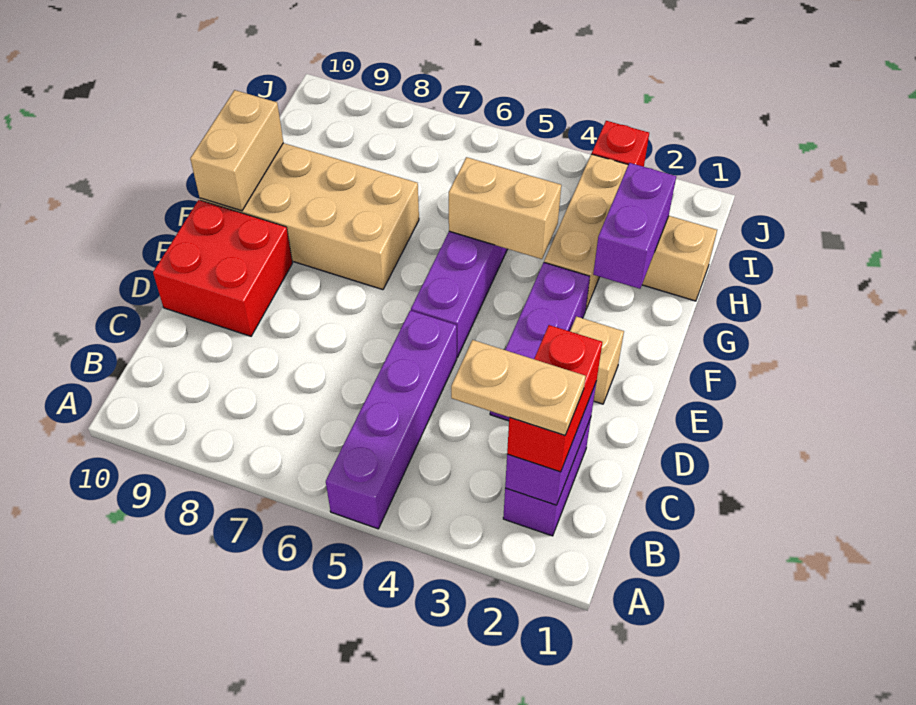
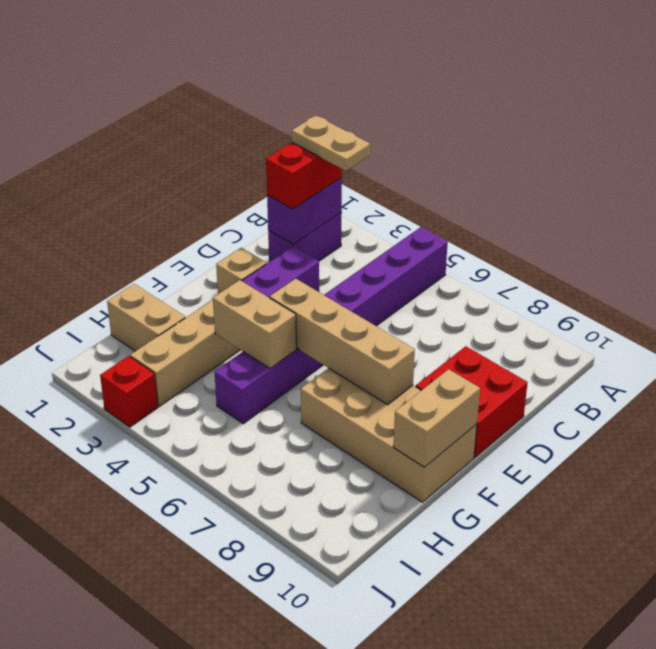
none -> tan brick F5:F8 level 2
purple brick G2:H2 level 2 -> none

